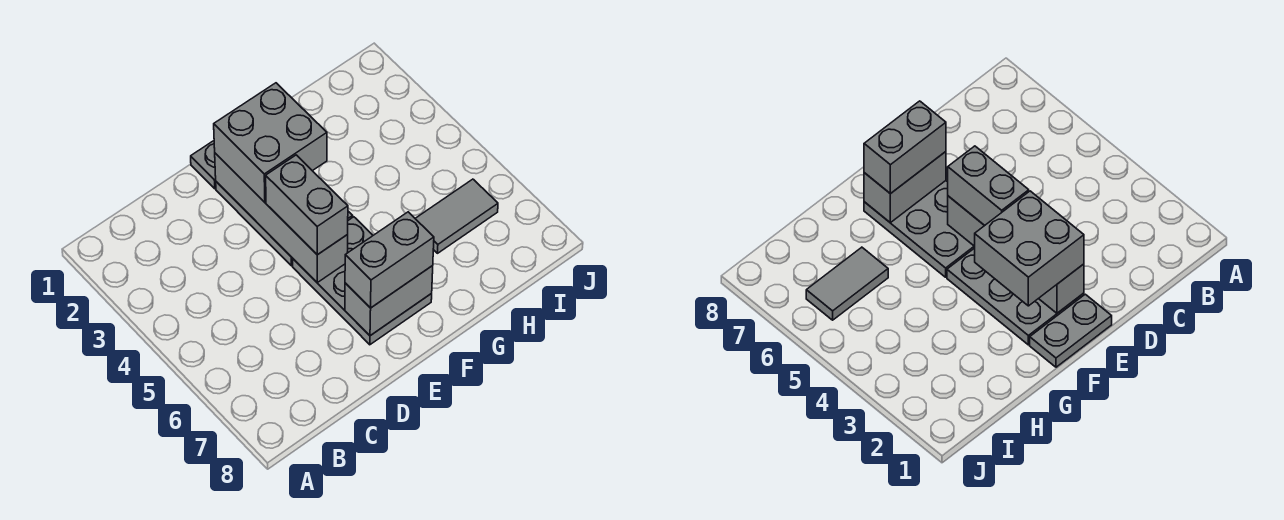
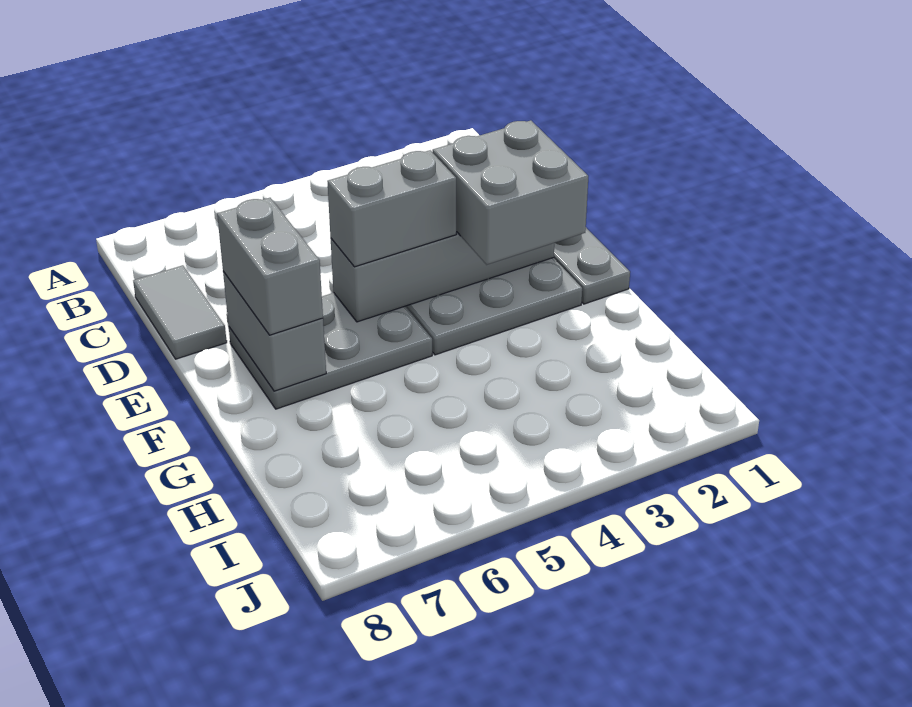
grey tile H6:I6 level 1 -> grey tile C8:D8 level 1

